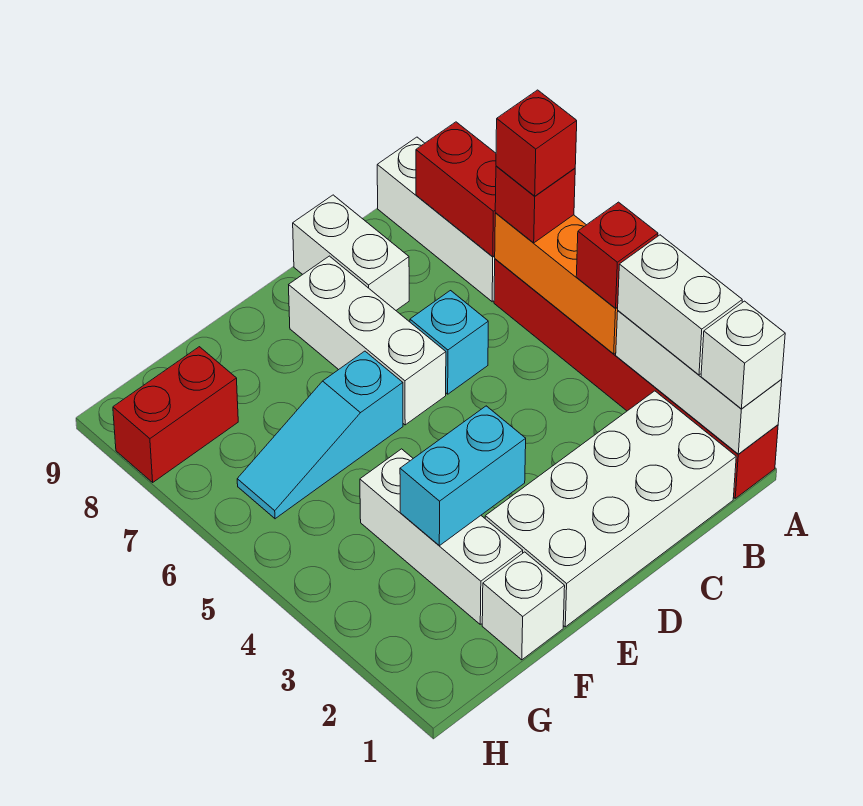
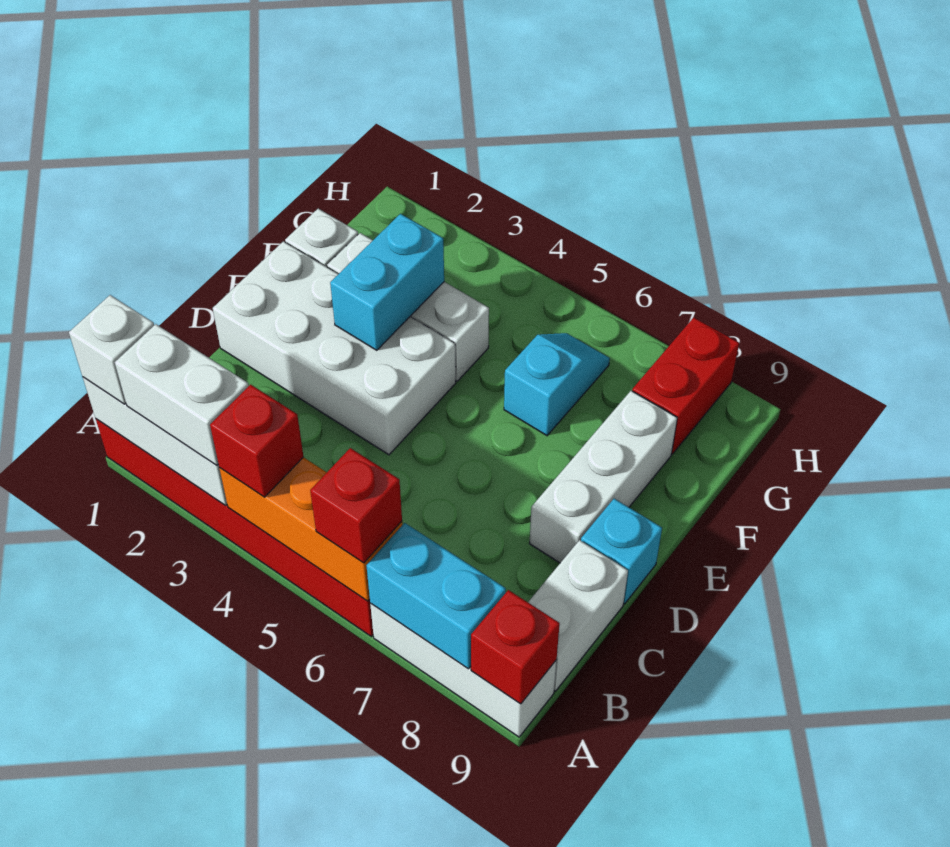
red brick A6 level 4 -> red brick A9 level 2
red brick A7:A8 level 2 -> cyan brick A7:A8 level 2
white brick B1:E2 level 1 -> white brick D1:E4 level 1
cyan brick C6 level 1 -> cyan brick D9 level 1
white brick C8:C9 level 1 -> white brick B9:C9 level 1
white brick D6:D8 level 1 -> white brick D8:F8 level 1
cyan slope E6:G6 level 1 top E -> cyan slope F6:G6 level 1 top F

